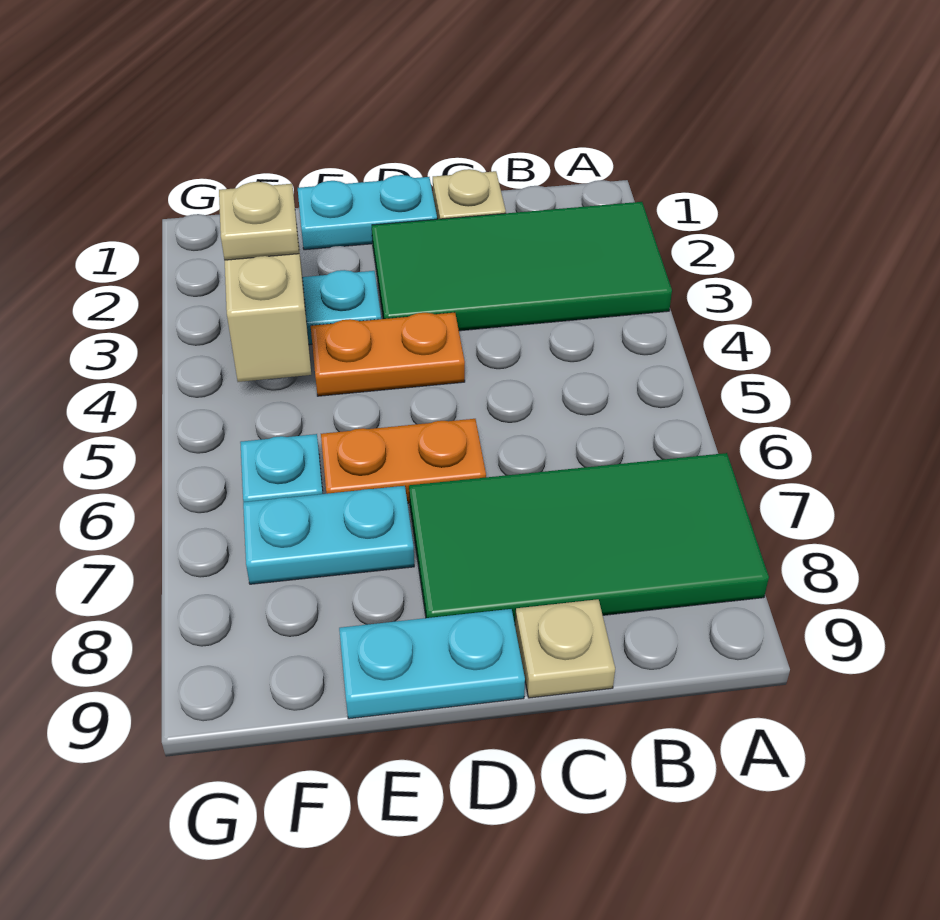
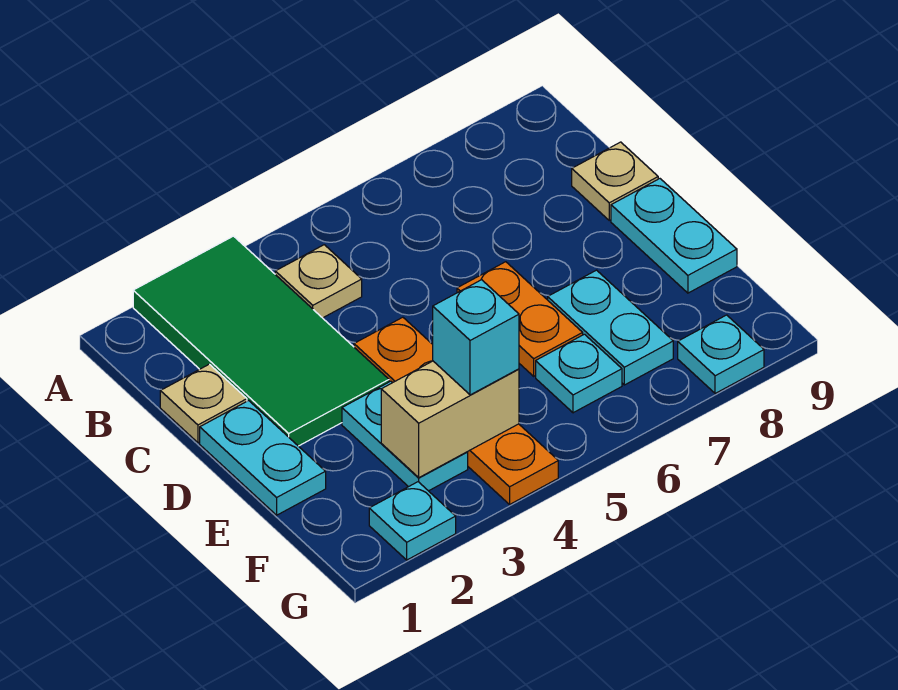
green tile A7:D8 level 1 -> none
orange plate D4:E4 level 1 -> orange plate D4:G4 level 1
tan plate F3 level 3 -> tan plate B4 level 1
none -> cyan brick F4 level 3
none -> cyan plate G2 level 1
none -> cyan plate G8 level 1

